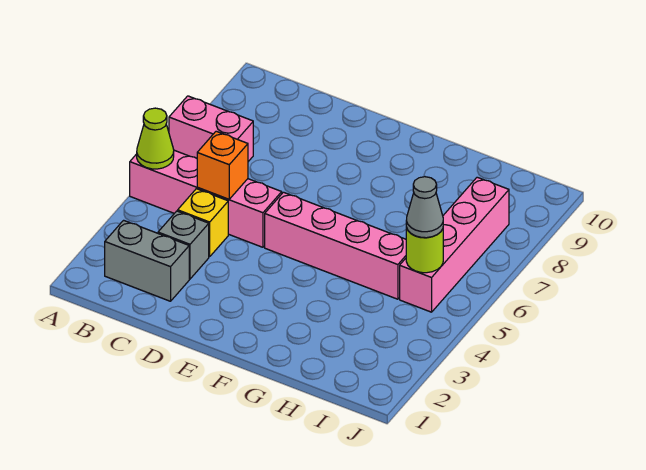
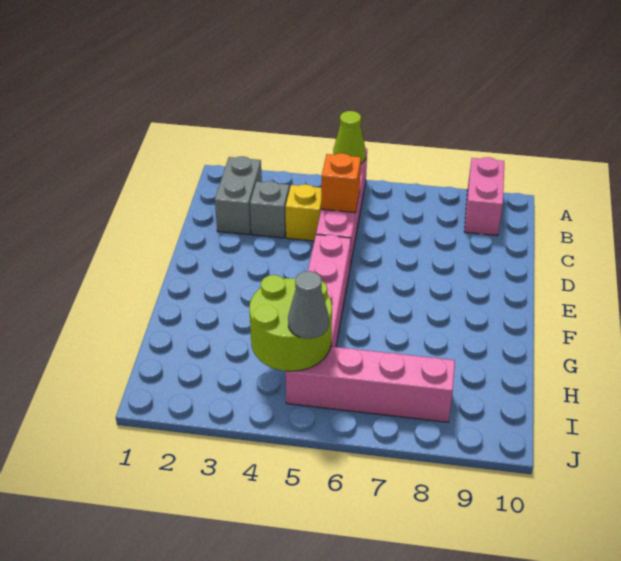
pink brick A7:B7 level 1 -> pink brick A9:B9 level 1
lime round brick I5 level 2 -> lime round brick H4:I5 level 2

